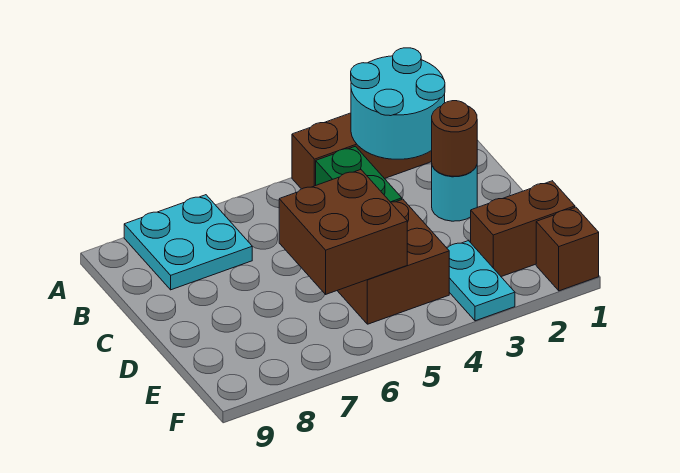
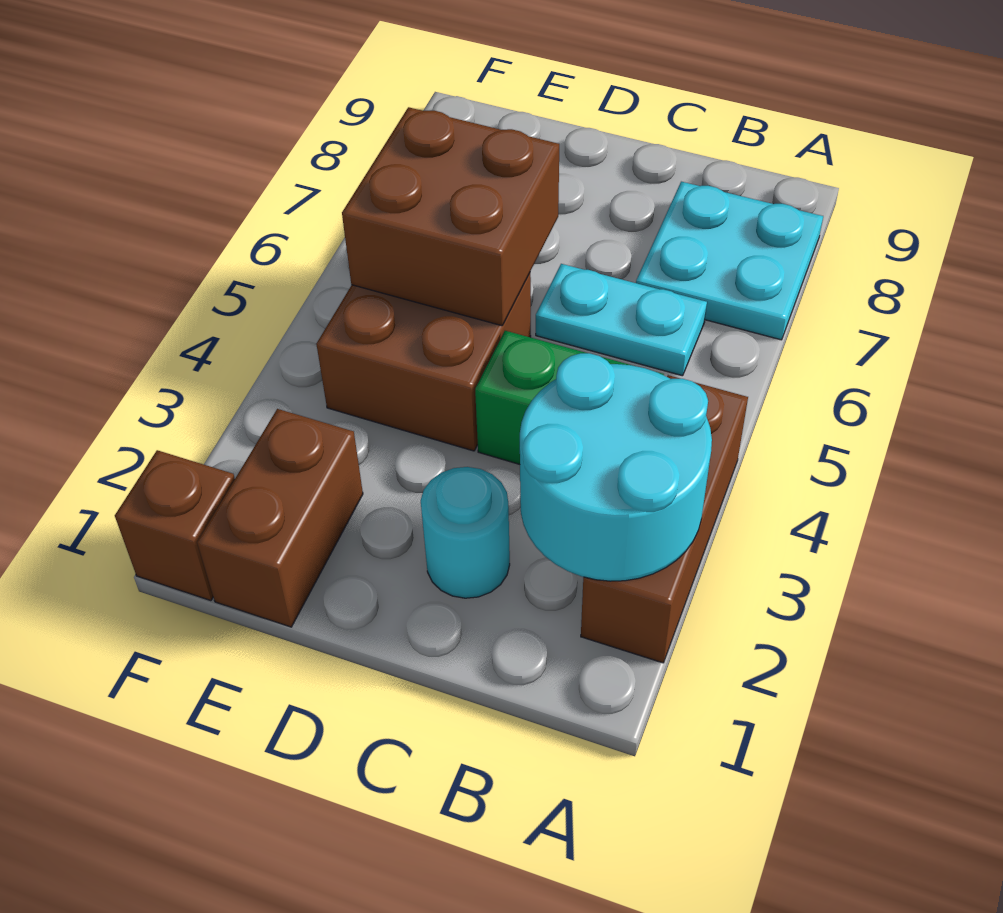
brown round brick C2 level 2 -> none
cyan plate E3:F3 level 1 -> cyan plate B6:C6 level 1

